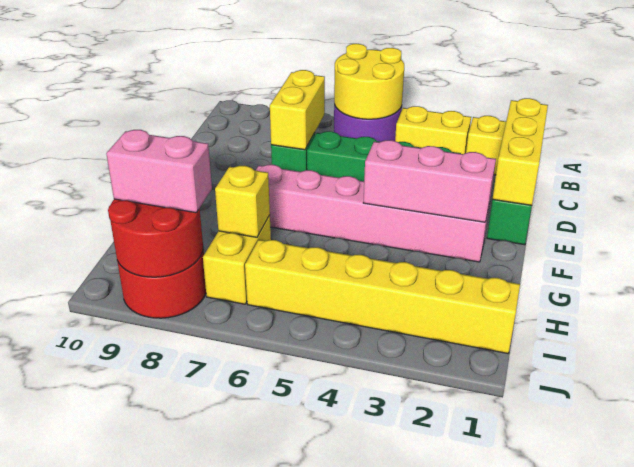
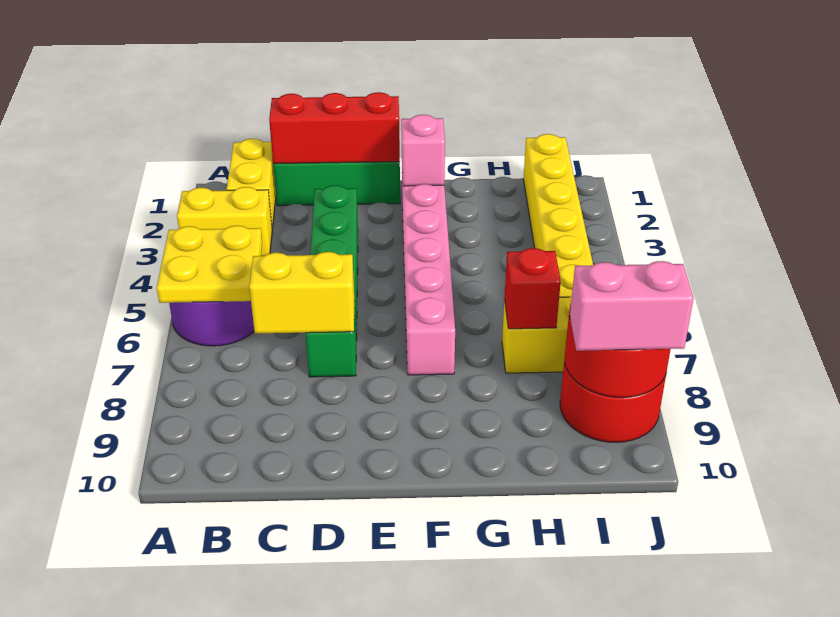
yellow round brick A5:B6 level 2 -> yellow plate A5:B6 level 2
yellow brick B3:B4 level 1 -> yellow brick A3:B3 level 1
yellow brick C1:E1 level 2 -> red brick C1:E1 level 2
pink brick F2:F4 level 2 -> pink brick F2 level 2
yellow brick H7 level 2 -> red brick H7 level 2
pink brick I8:I9 level 3 -> pink brick I9:J9 level 3

